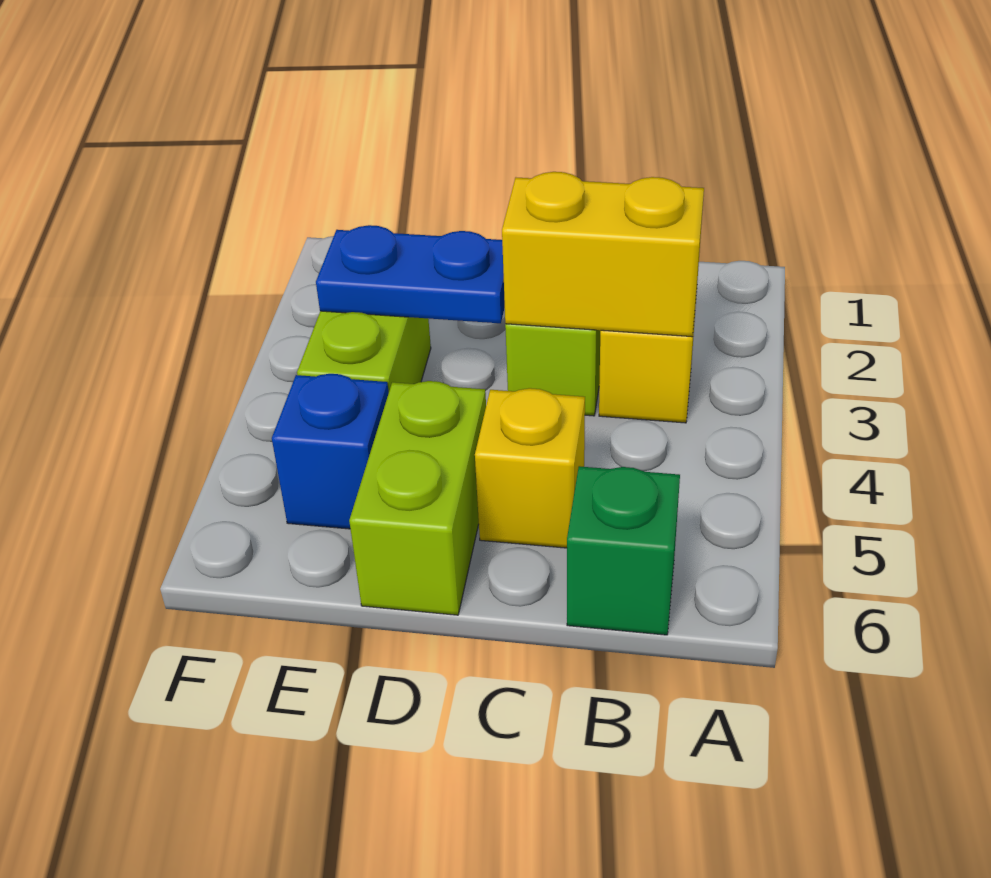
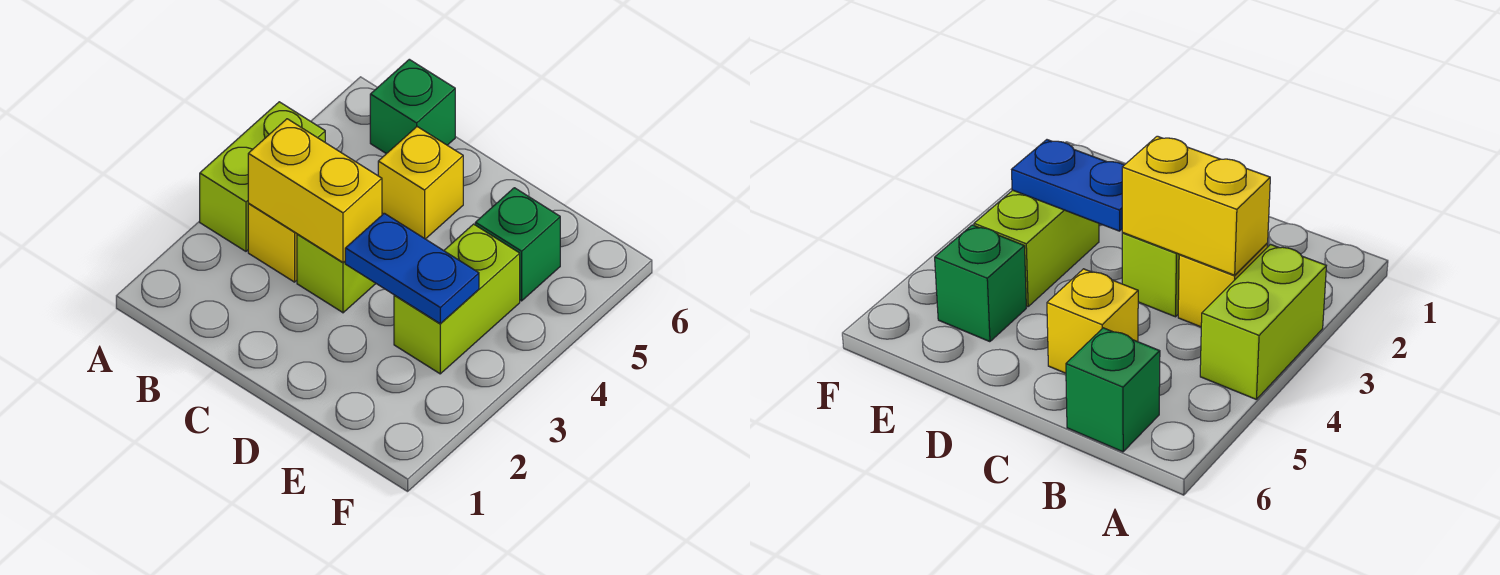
lime brick D5:D6 level 1 -> lime brick A3:A4 level 1
blue brick E5 level 1 -> green brick E5 level 1

